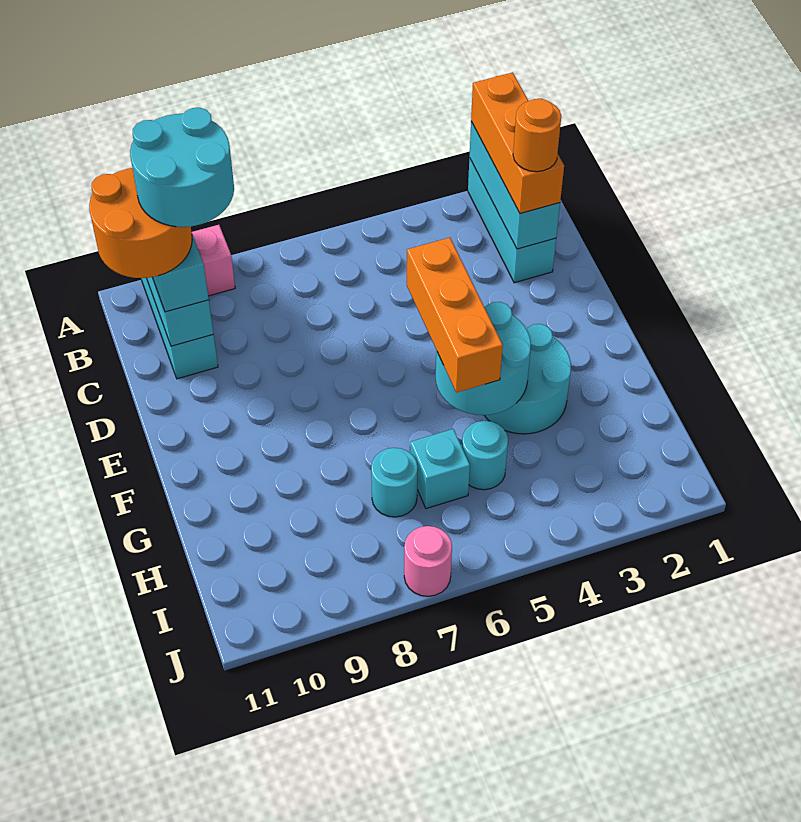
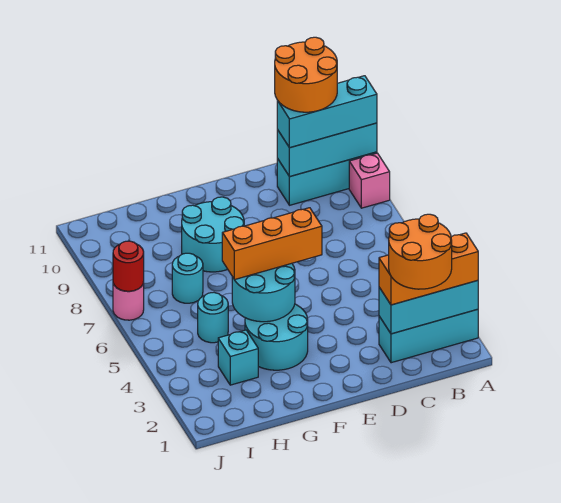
cyan round brick B9:C10 level 5 -> cyan round brick F8:G9 level 1
orange round brick C2 level 4 -> orange round brick B1:C2 level 4
cyan brick H6 level 1 -> cyan brick H3 level 1
none -> red round brick J7 level 2

